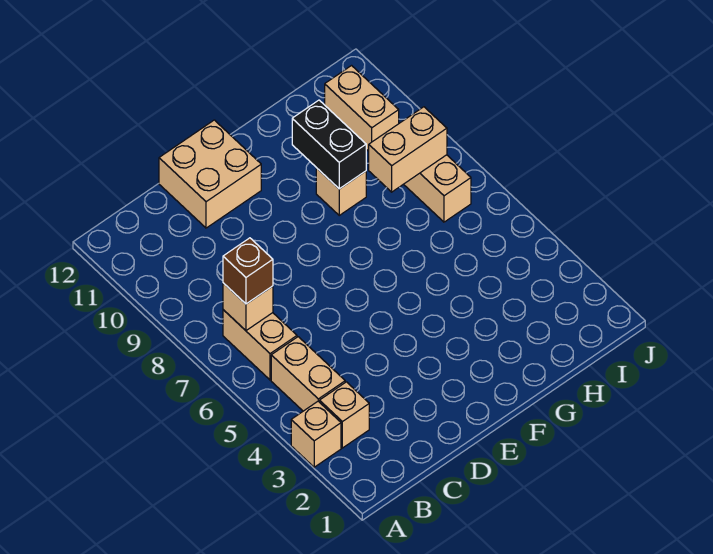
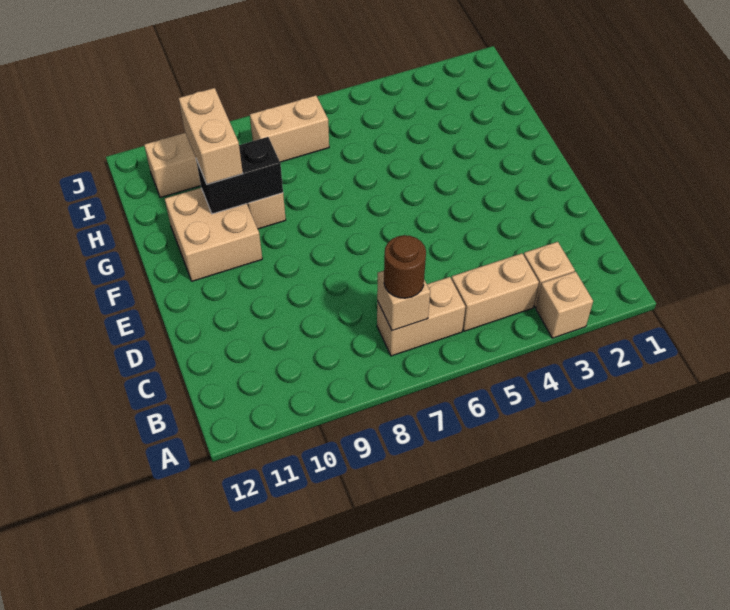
brown brick B7 level 3 -> brown round brick B7 level 3
tan brick D11:E12 level 1 -> tan brick F10:G11 level 1
tan brick H8:I8 level 2 -> tan brick G10:H10 level 3

